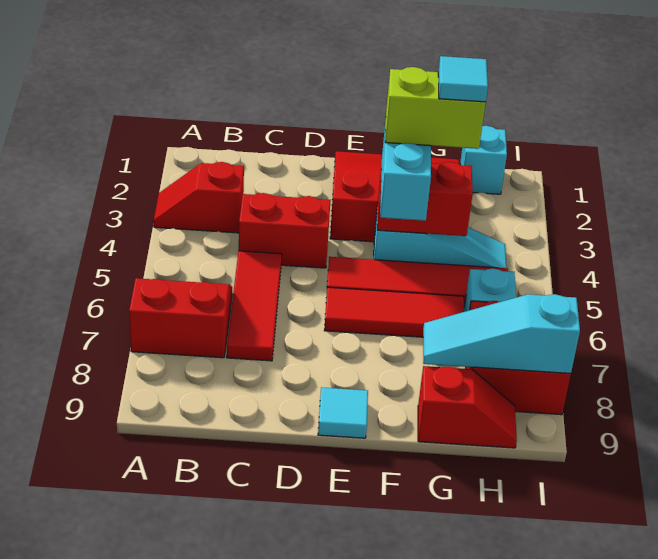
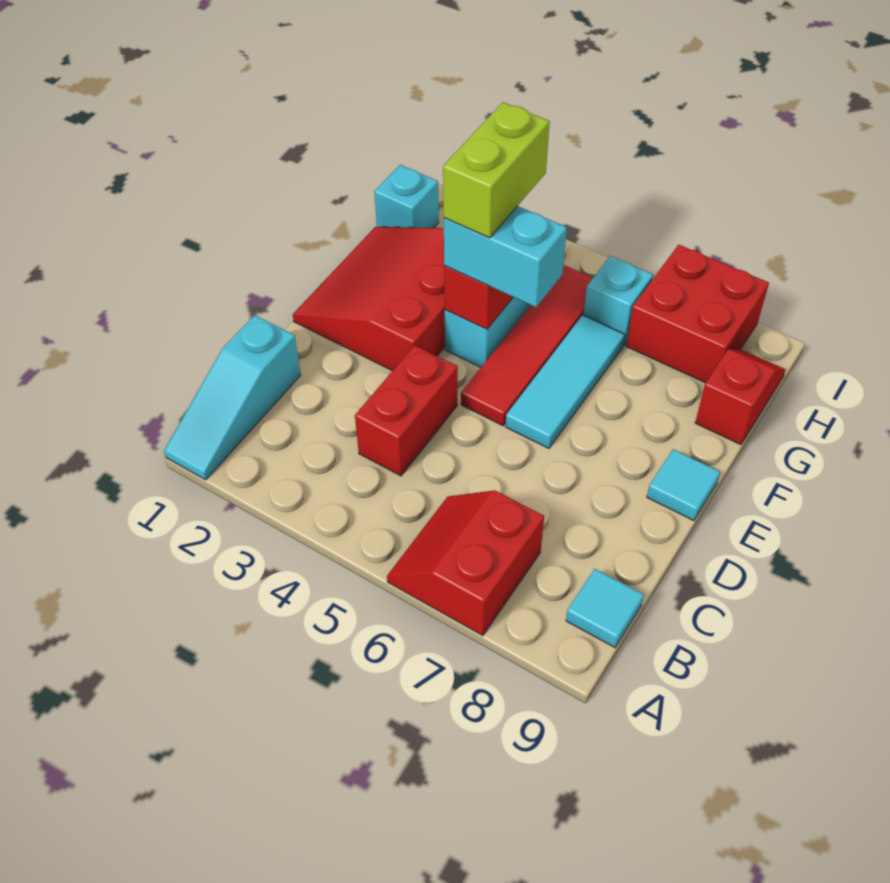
red slope A3:B3 level 1 top B -> none
red tile C5:C7 level 1 -> none
red tile E6:G6 level 1 -> cyan tile E6:G6 level 1
cyan tile G4 level 5 -> cyan tile B9 level 1
cyan slope G8:I8 level 2 top I -> cyan slope A1:C1 level 1 top C

